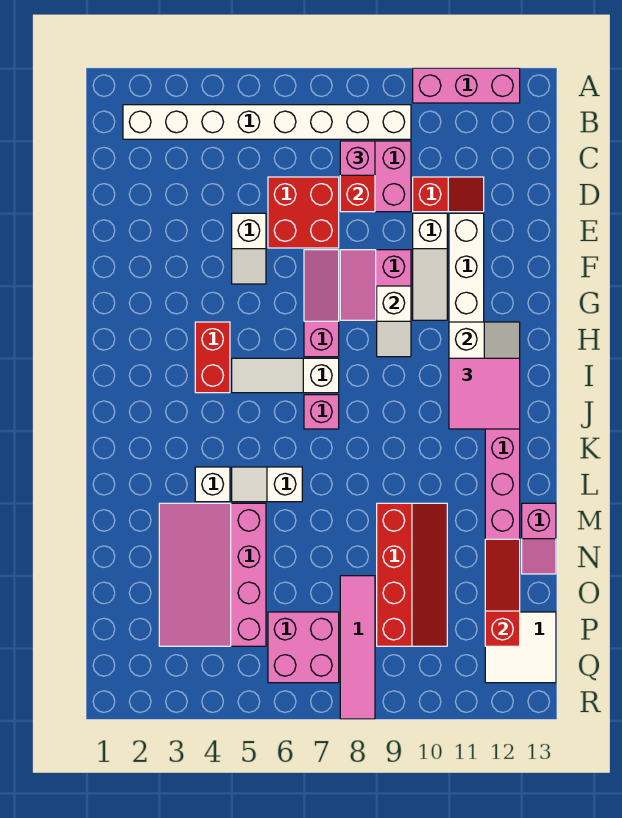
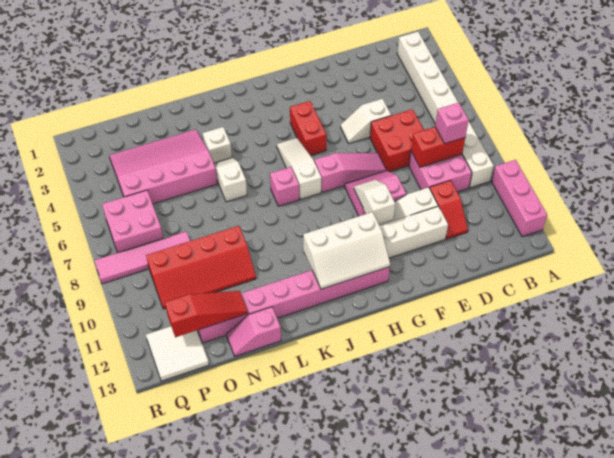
white slope G9:H9 level 2 top G -> white slope G9:G10 level 2 top 10
red brick H4:I4 level 1 -> red brick H4:H5 level 1
pink tile I11:J12 level 3 -> none

